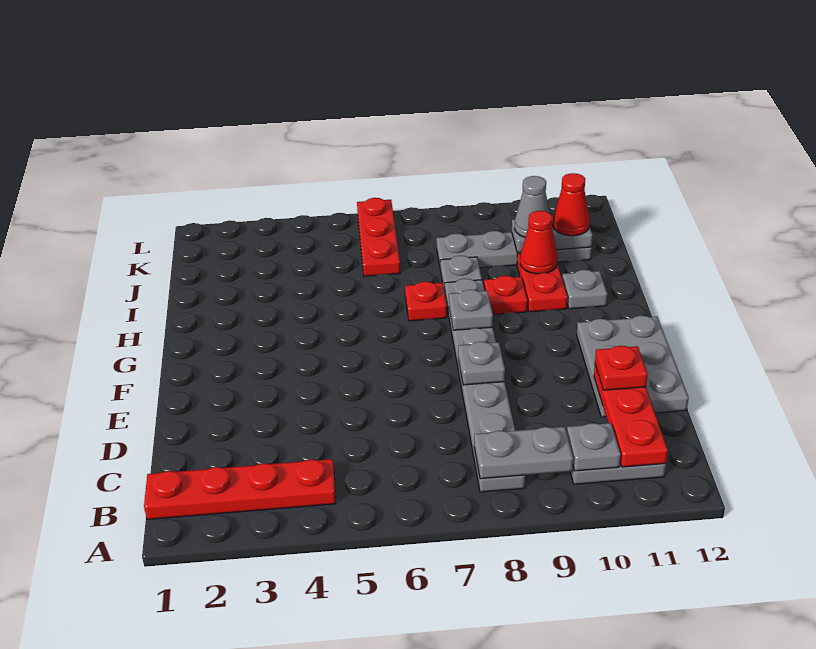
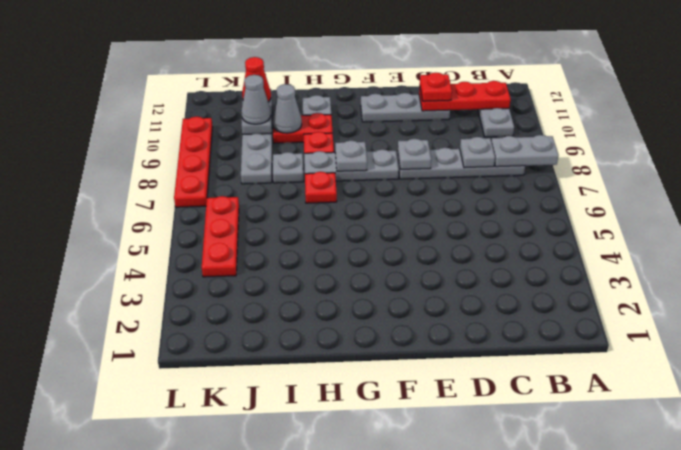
red plate B1:B4 level 1 -> red plate L7:L10 level 1
grey plate B8:B9 level 2 -> grey plate A8:B8 level 2
grey plate B10 level 2 -> grey plate C8 level 2
grey plate D11:F12 level 1 -> grey plate D11:F11 level 1
red cone I10 level 2 -> grey cone I10 level 2
red plate J6:L6 level 1 -> red plate K4:K6 level 1

